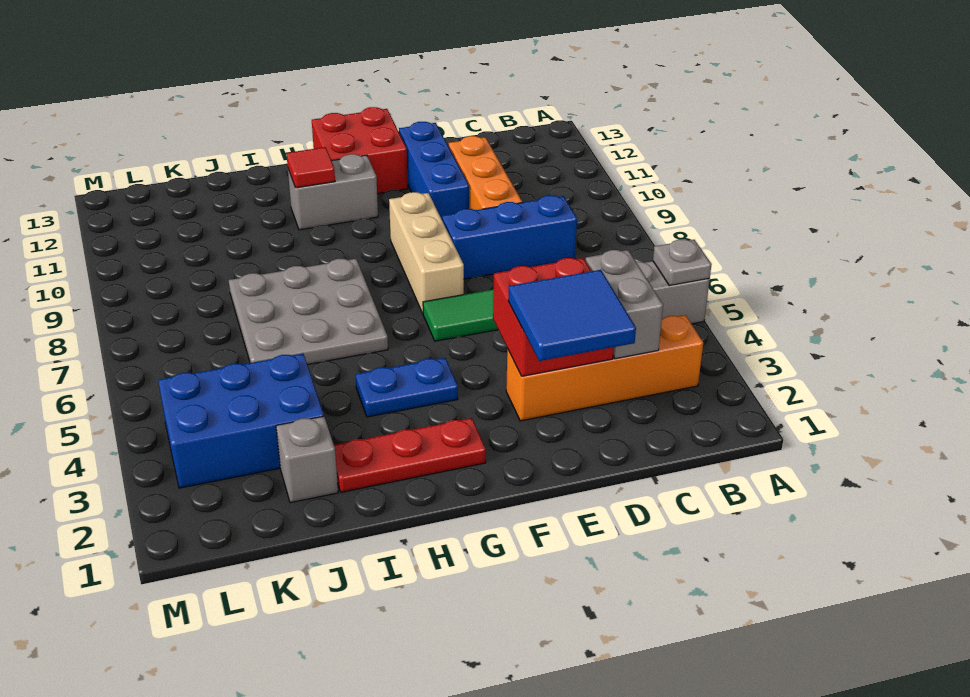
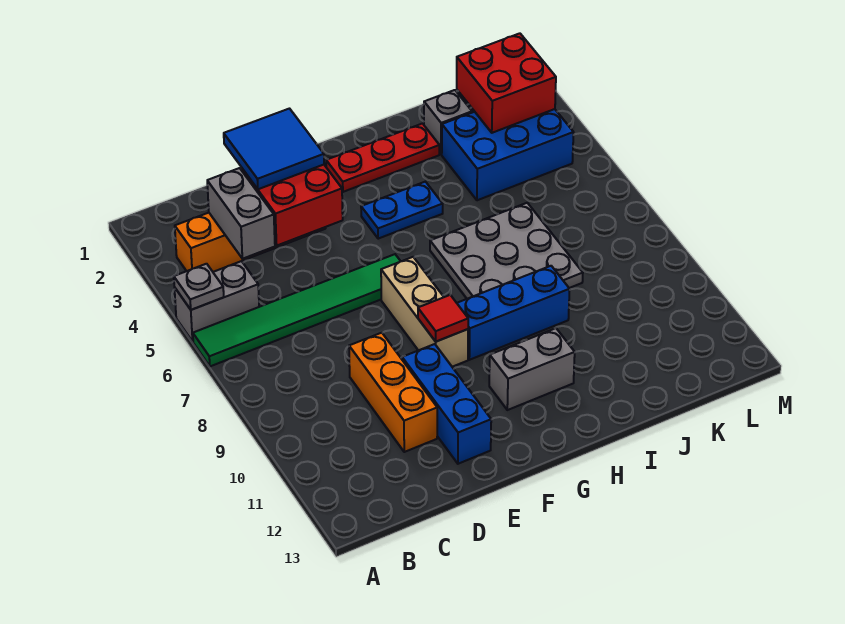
blue brick C8:E8 level 1 -> blue brick G9:I9 level 1
red brick F12:G13 level 1 -> red brick K2:L3 level 2
red tile H11 level 2 -> red tile F9 level 2

